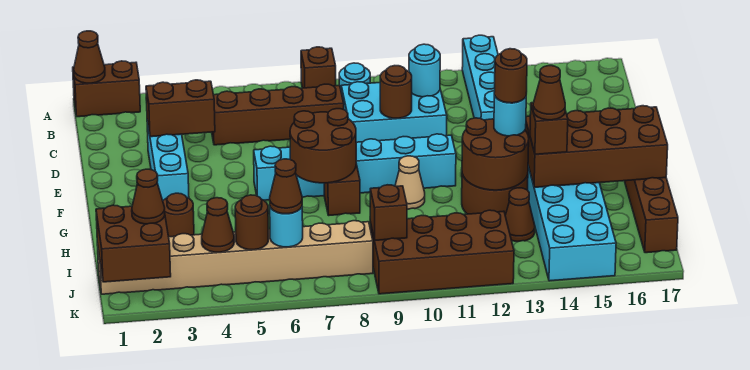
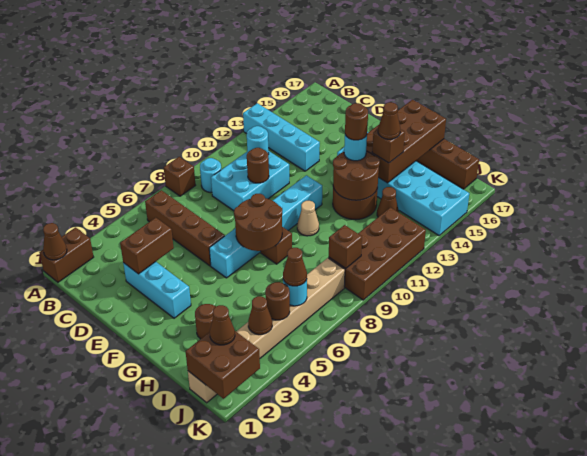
brown brick C5:C8 level 1 -> brown brick B6:E6 level 1

